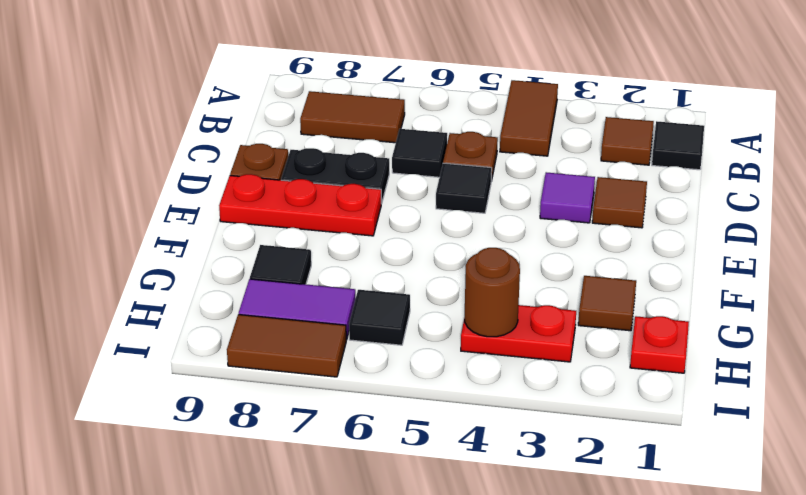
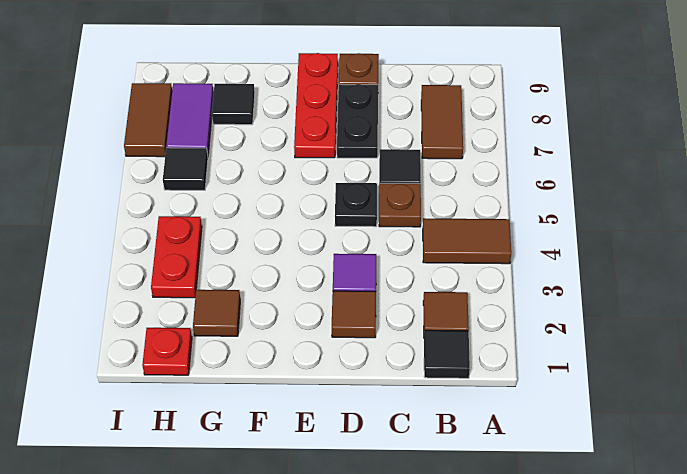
black tile D5 level 1 -> black plate D5 level 1
brown round brick H4 level 2 -> none

